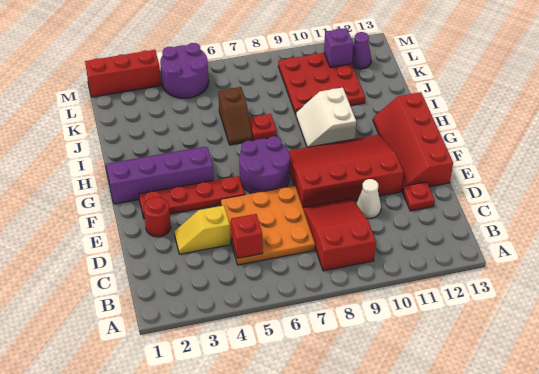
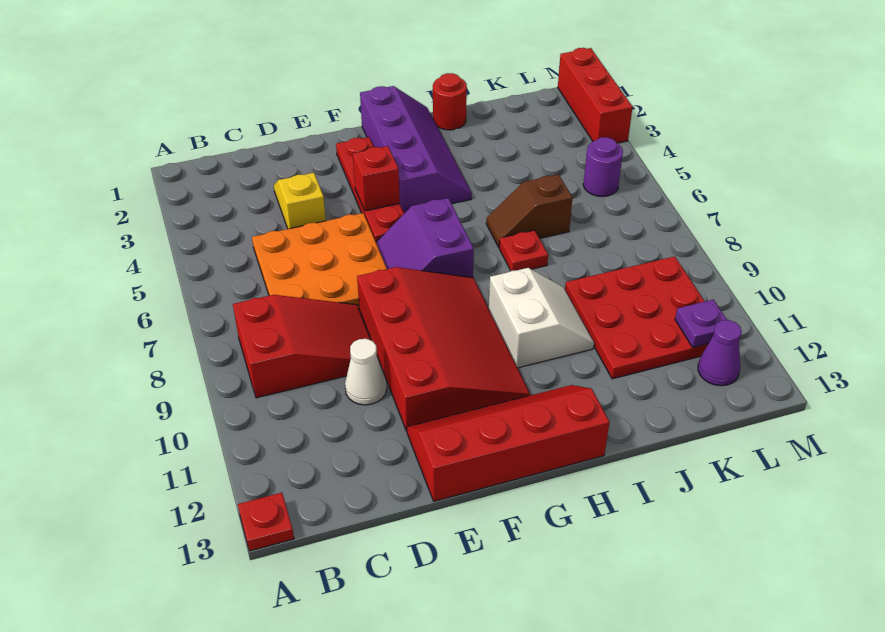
red brick C5 level 2 -> red brick F4 level 2
red plate D12 level 1 -> red plate A13 level 1
red round brick E2 level 1 -> red round brick I1 level 1
purple round brick F6:G7 level 1 -> purple slope F6:G7 level 1 top G
white slope H9:I10 level 1 top 10 -> white slope H9:I10 level 1 top H
purple round brick L4:M5 level 1 -> purple round brick L5 level 1
purple brick L11 level 2 -> purple plate L11 level 2

